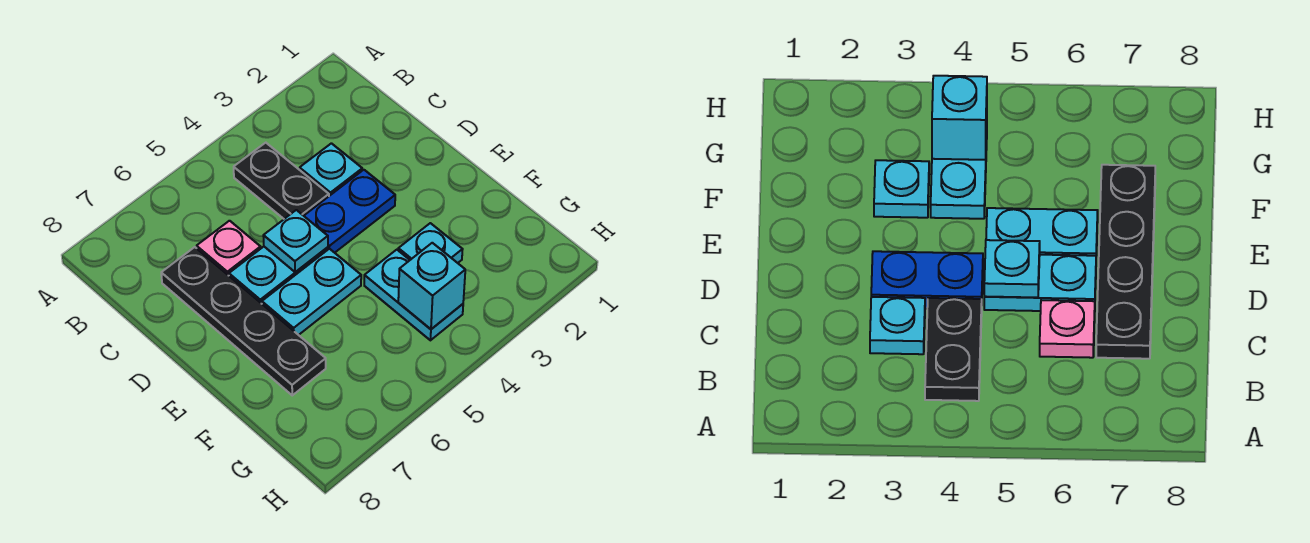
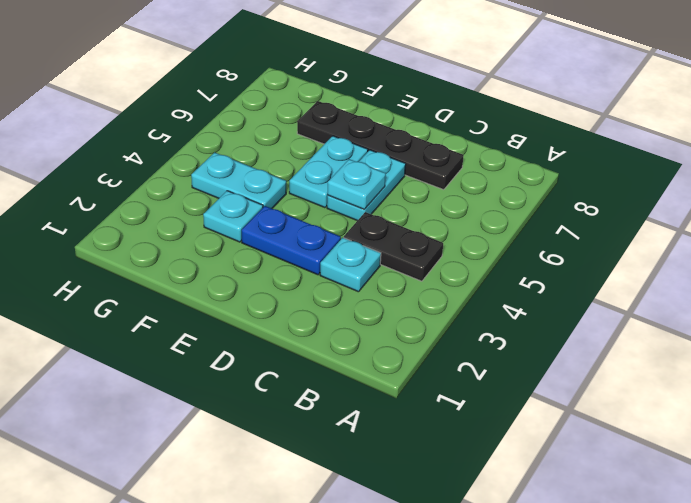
pink plate C6 level 1 -> none
blue plate D3:D4 level 1 -> blue plate D3:E3 level 1
cyan brick G4 level 2 -> none

